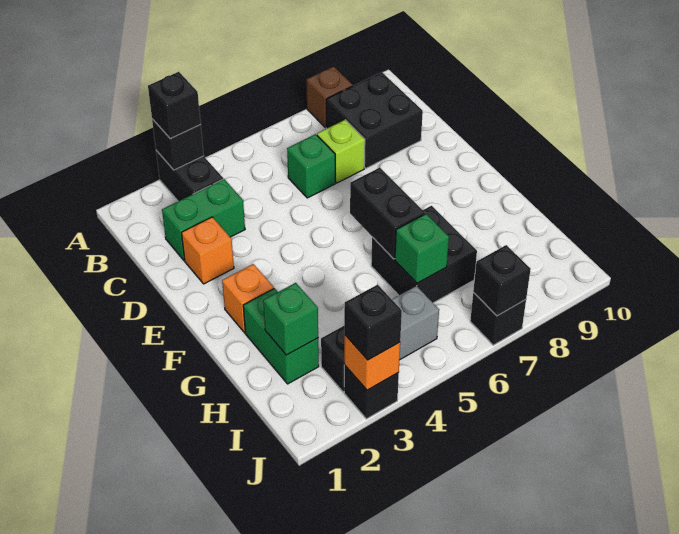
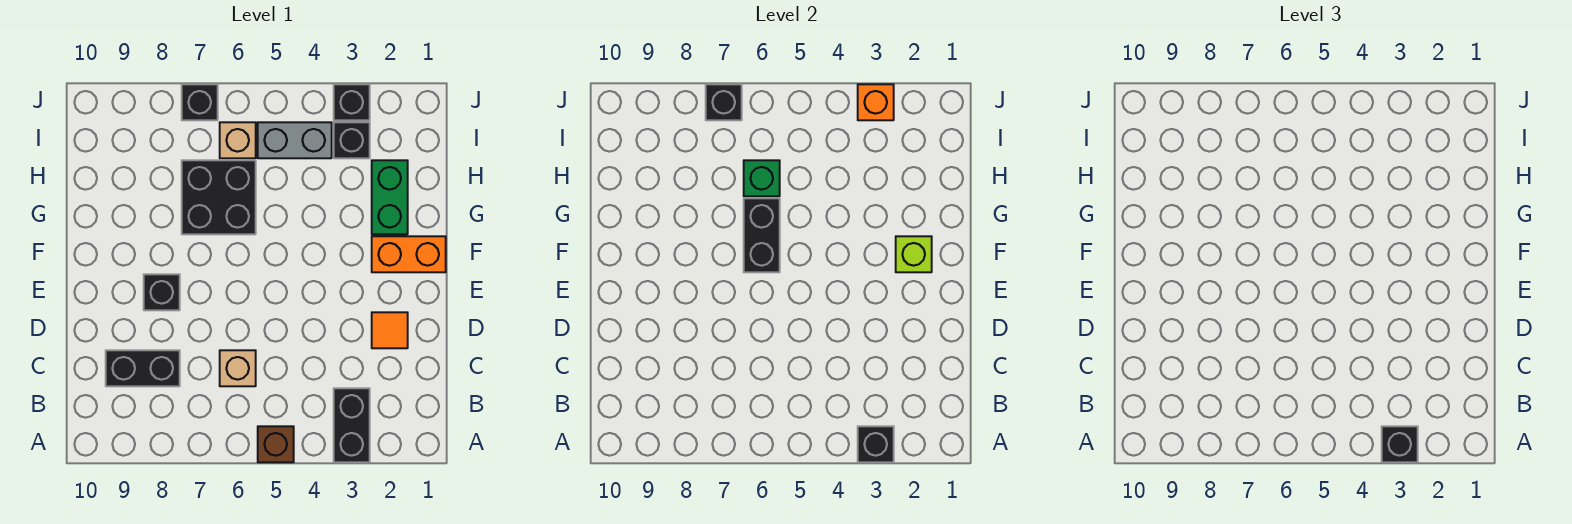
brown brick A8 level 1 -> brown brick A5 level 1
black brick B8:C9 level 1 -> black brick C8:C9 level 1
green brick C2:C3 level 1 -> none
green brick C6 level 1 -> tan brick C6 level 1
lime brick C7 level 1 -> lime brick F2 level 2
orange brick D2 level 1 -> orange tile D2 level 1
orange brick F2 level 1 -> orange brick F1:F2 level 1
green brick H2 level 2 -> none
none -> tan brick I6 level 1
black brick J3 level 3 -> black brick E8 level 1

